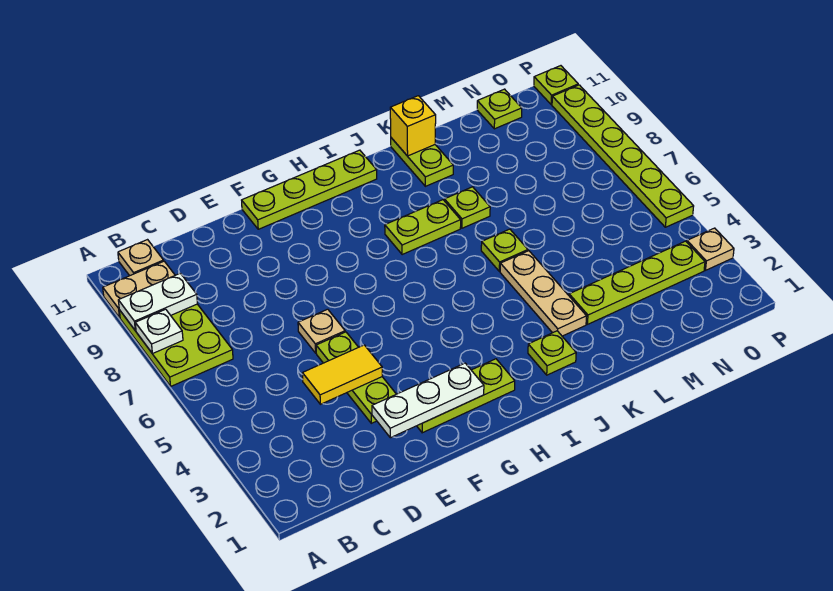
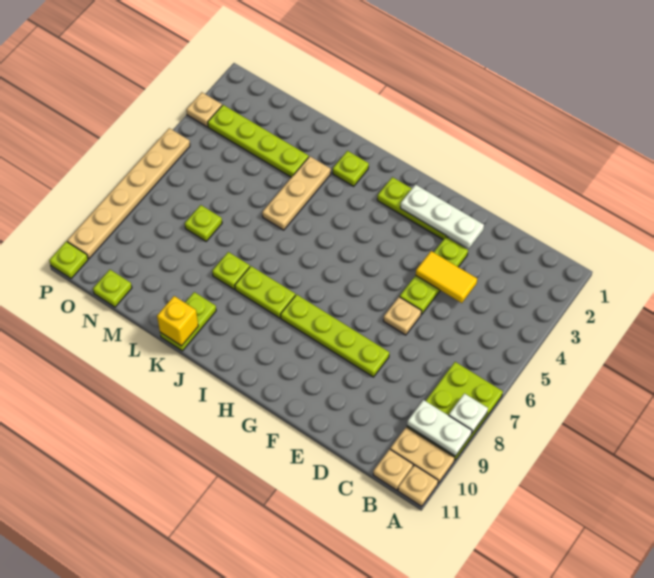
none -> tan plate A11 level 1
lime plate F11:I11 level 1 -> lime plate E8:H8 level 1
lime plate K6 level 1 -> lime plate M7 level 1
lime plate P5:P10 level 1 -> tan plate P5:P10 level 1

